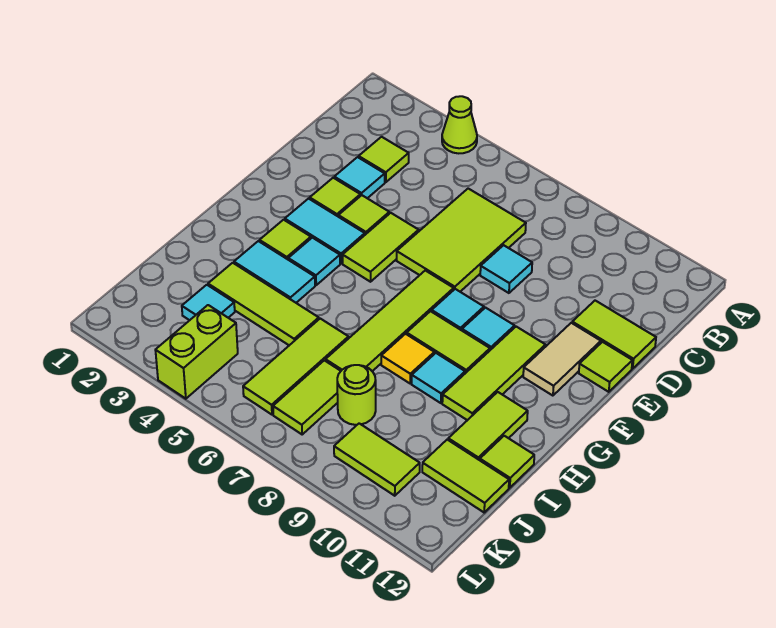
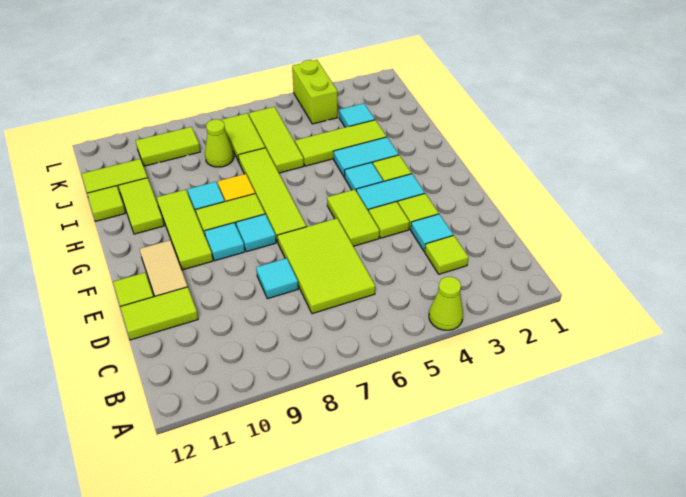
lime round brick J8 level 1 -> lime cone J8 level 1

